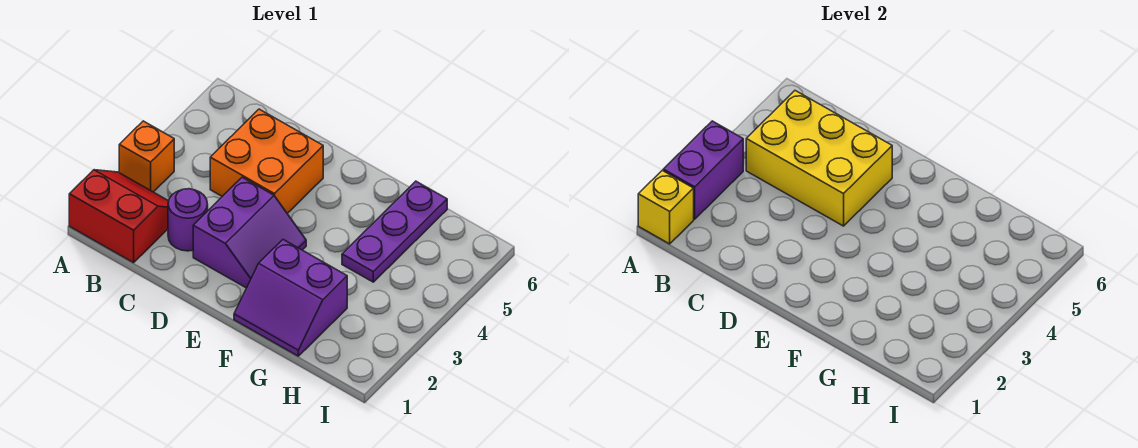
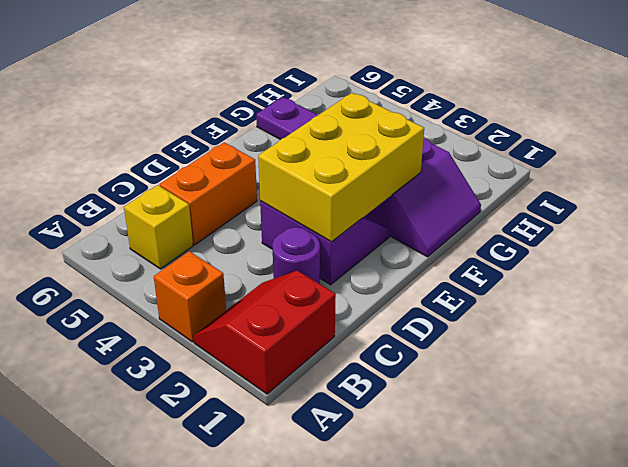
yellow brick A1 level 2 -> yellow brick B5 level 1
purple brick A2:A3 level 2 -> none
yellow brick B4:D5 level 2 -> yellow brick D2:F3 level 2
orange brick C4:D5 level 1 -> orange brick C5:D5 level 1

